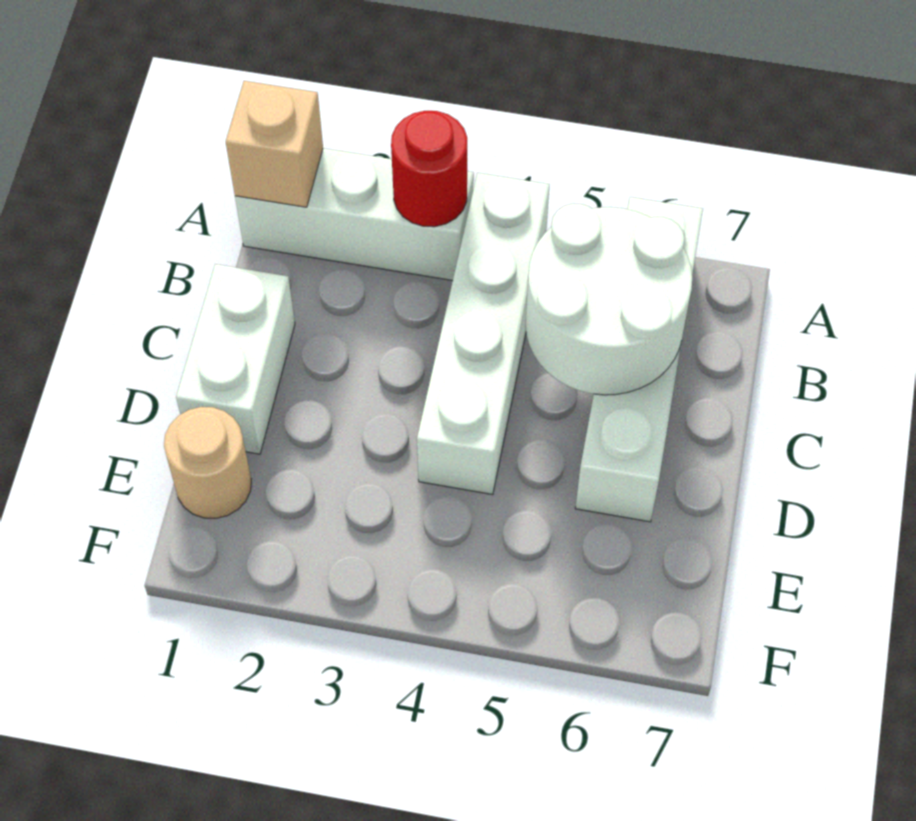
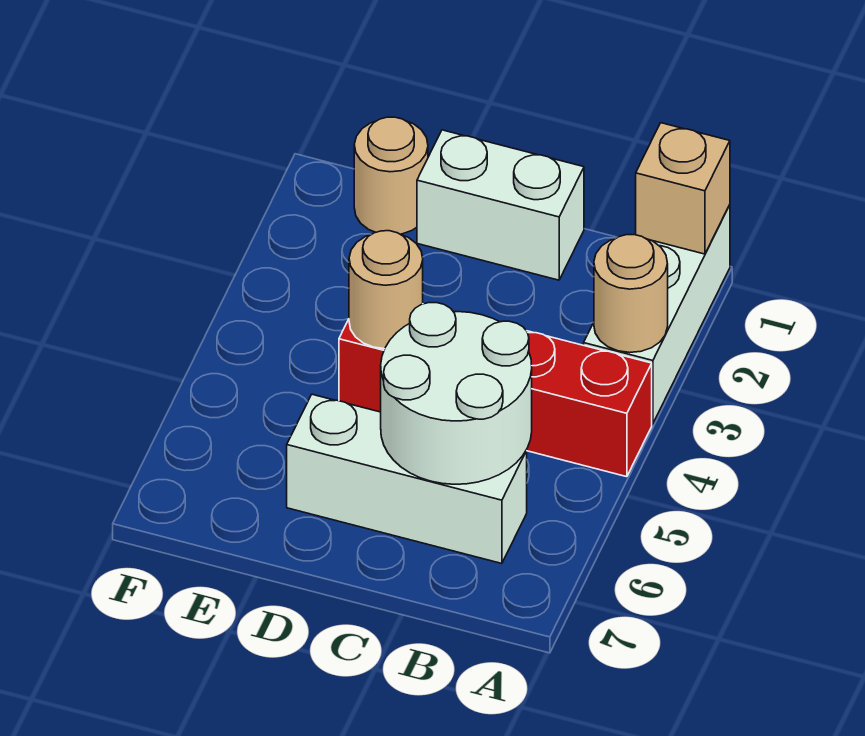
red round brick A3 level 2 -> tan round brick A3 level 2
white brick A4:D4 level 1 -> red brick A4:D4 level 1
white brick A6:D6 level 1 -> white brick B6:D6 level 1
none -> tan round brick D4 level 2

